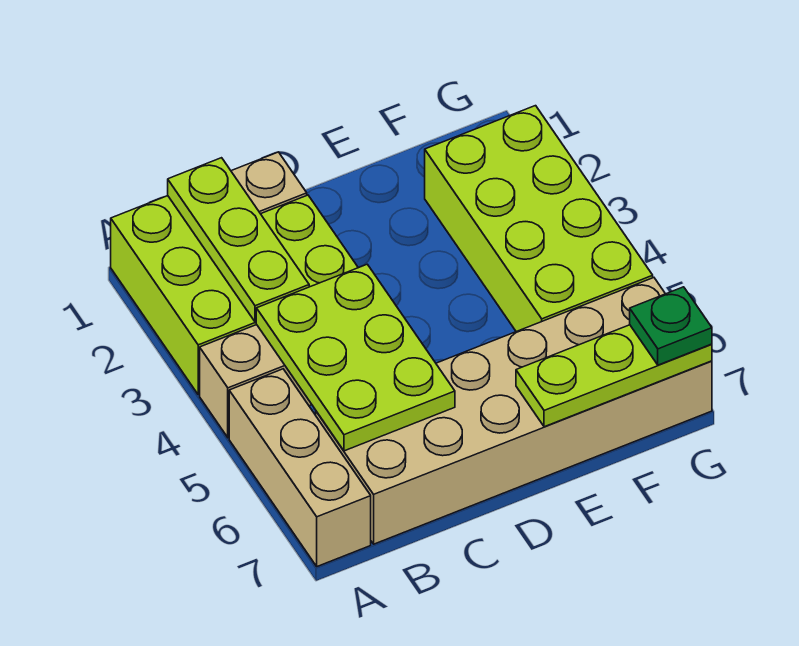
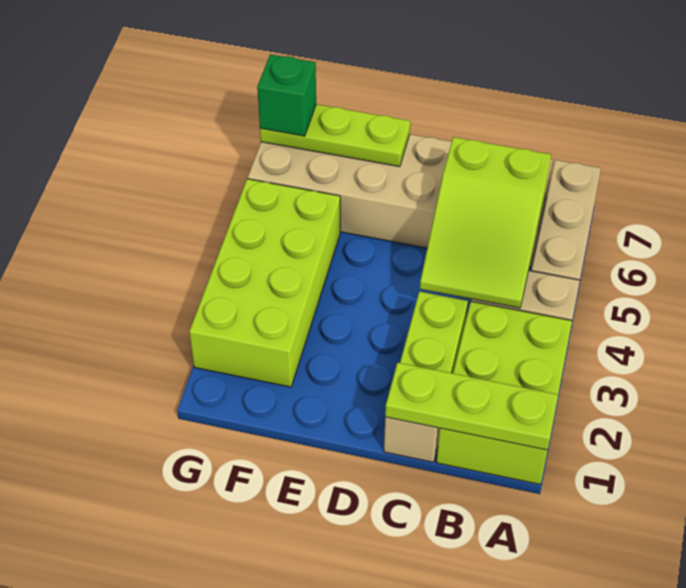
lime plate B1:B3 level 2 -> lime plate A1:C1 level 2
lime plate B4:C6 level 2 -> lime slope B4:C6 level 2 top 6
green plate G7 level 3 -> green brick G7 level 3

